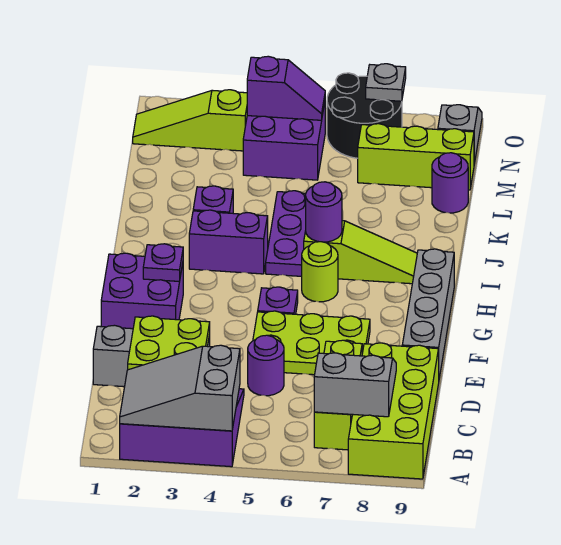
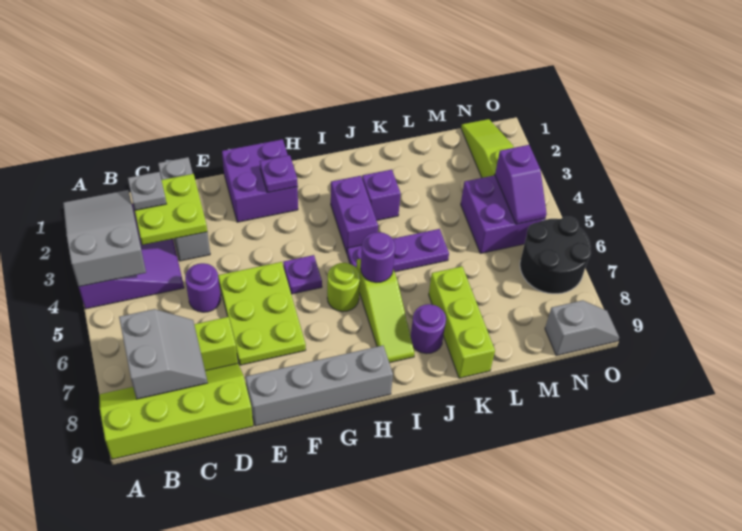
lime brick A8:D9 level 1 -> lime slope A8:D9 level 1 top 9
purple round brick L9 level 1 -> purple round brick J8 level 1
lime brick M7:M9 level 1 -> lime brick K7:K9 level 1
grey plate O7 level 2 -> grey plate C2 level 3

